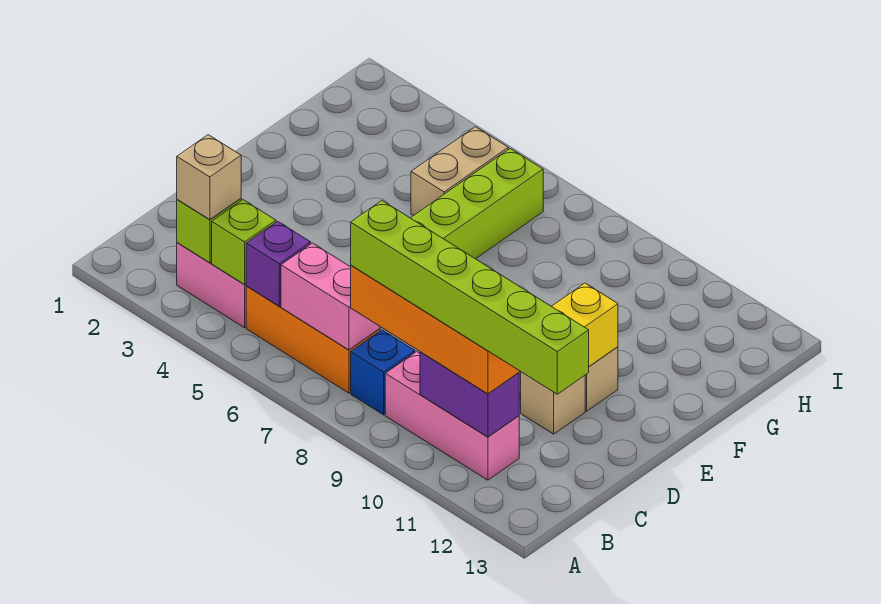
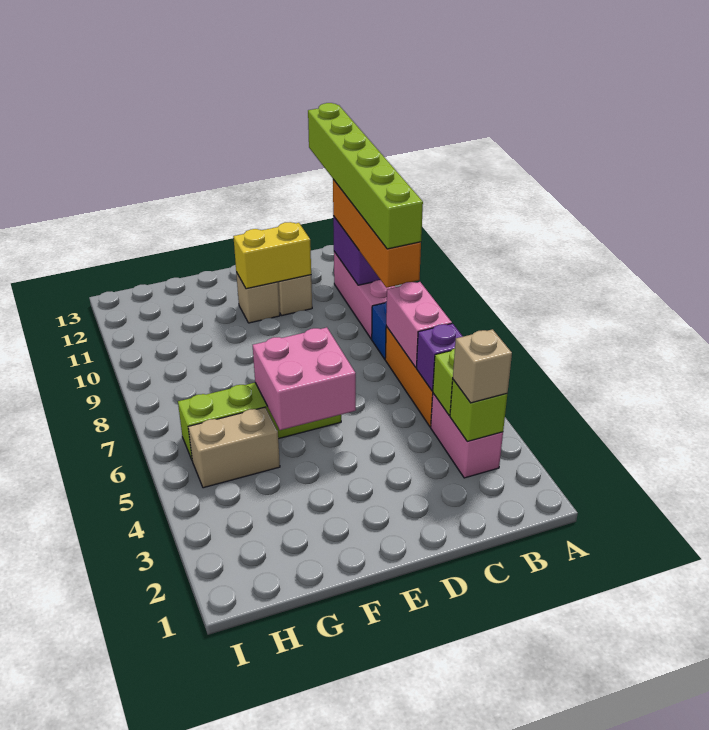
none -> pink brick E5:F6 level 2

